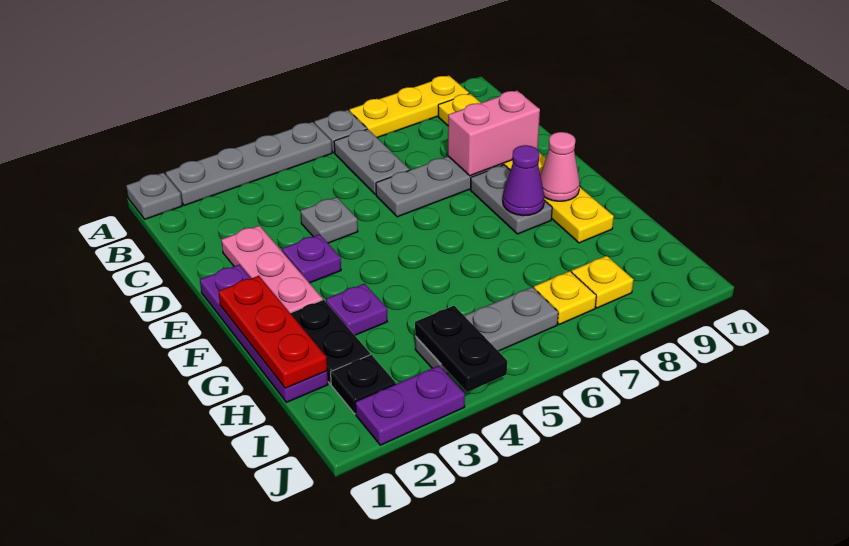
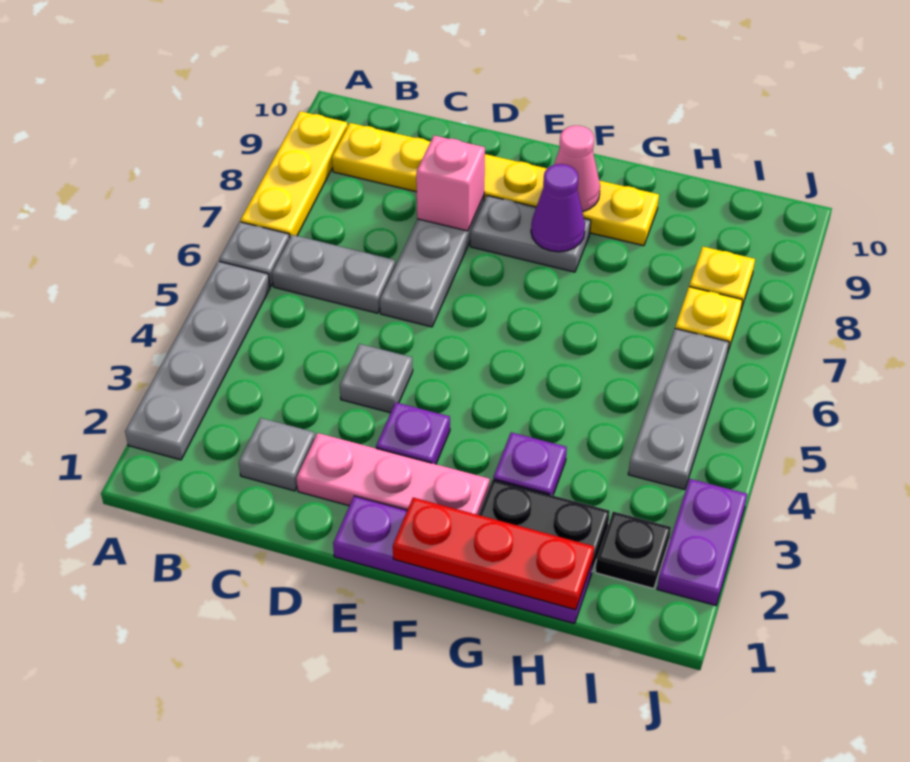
grey plate A1 level 1 -> grey plate C2 level 1
pink brick D8:D9 level 2 -> pink brick D8 level 2
black plate I4:J4 level 2 -> none

